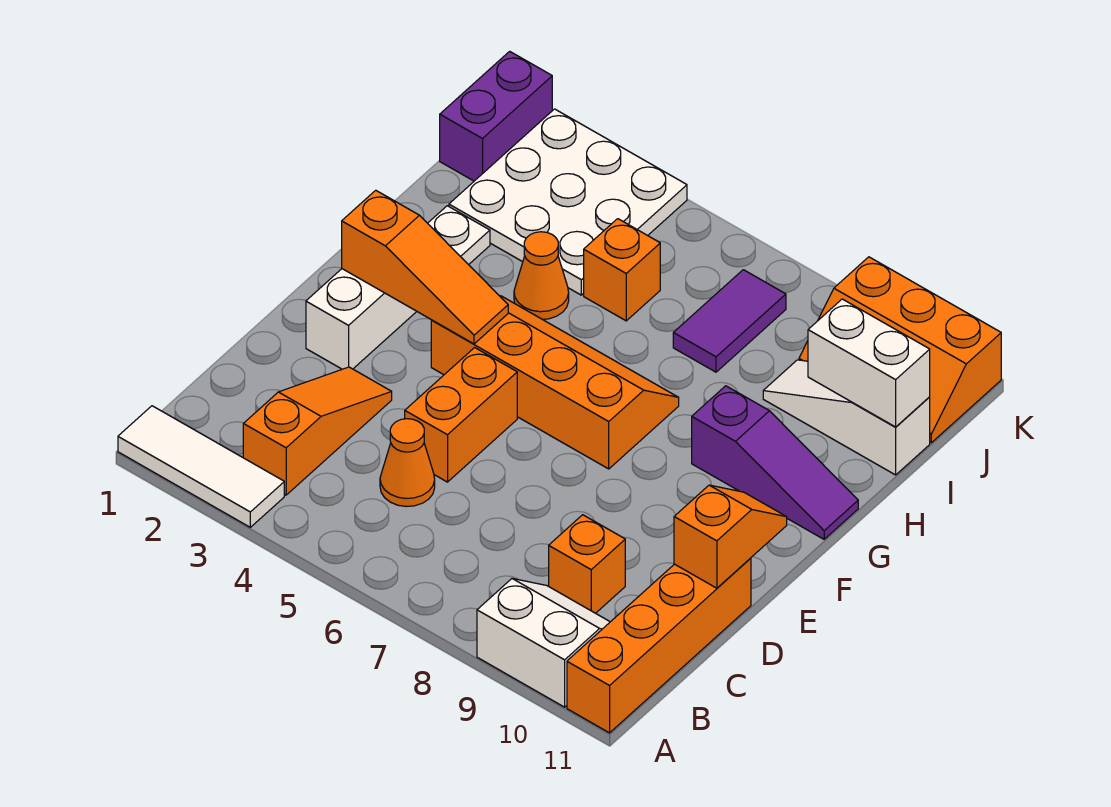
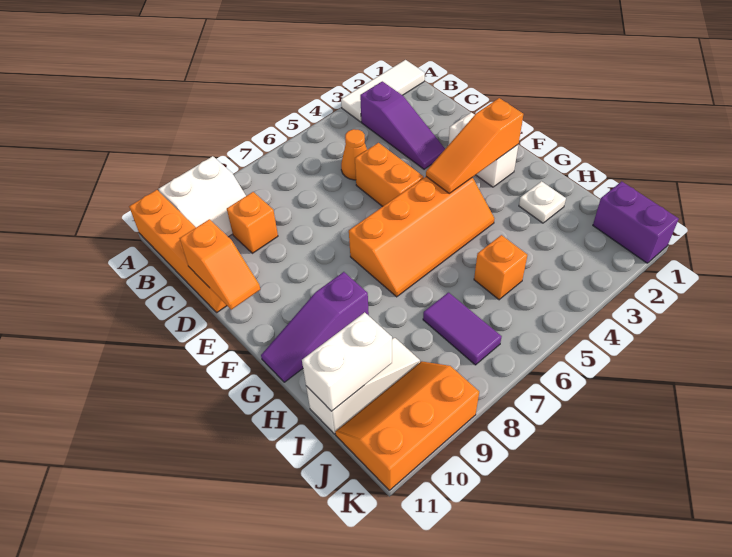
orange slope B3:D3 level 1 top B -> purple slope B3:D3 level 1 top B
orange cone H4 level 1 -> none
white plate I2:K4 level 1 -> none

